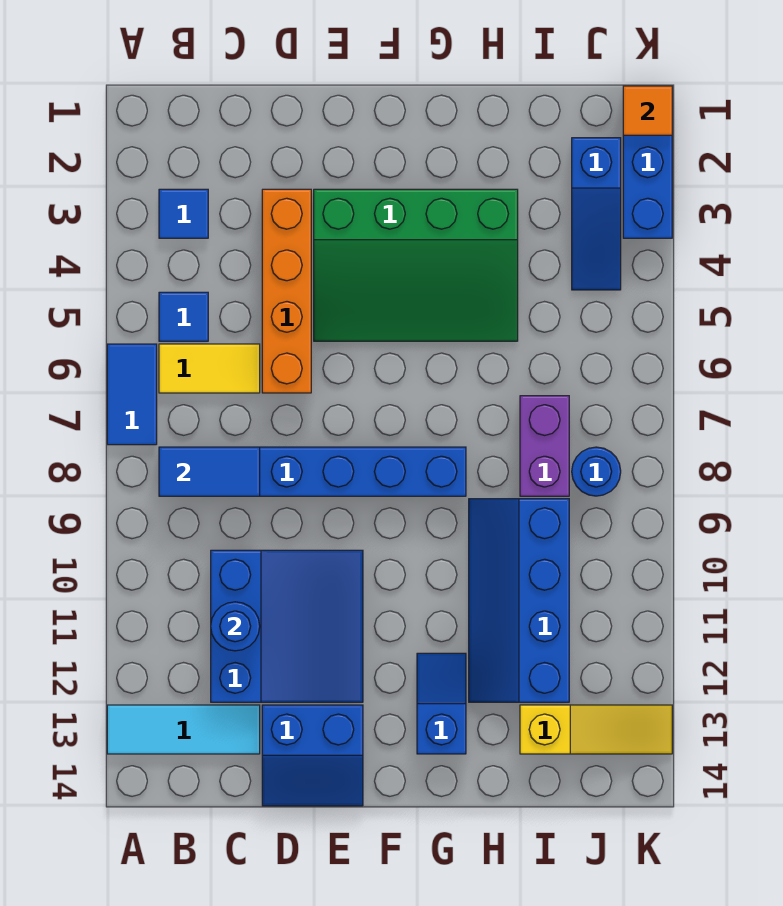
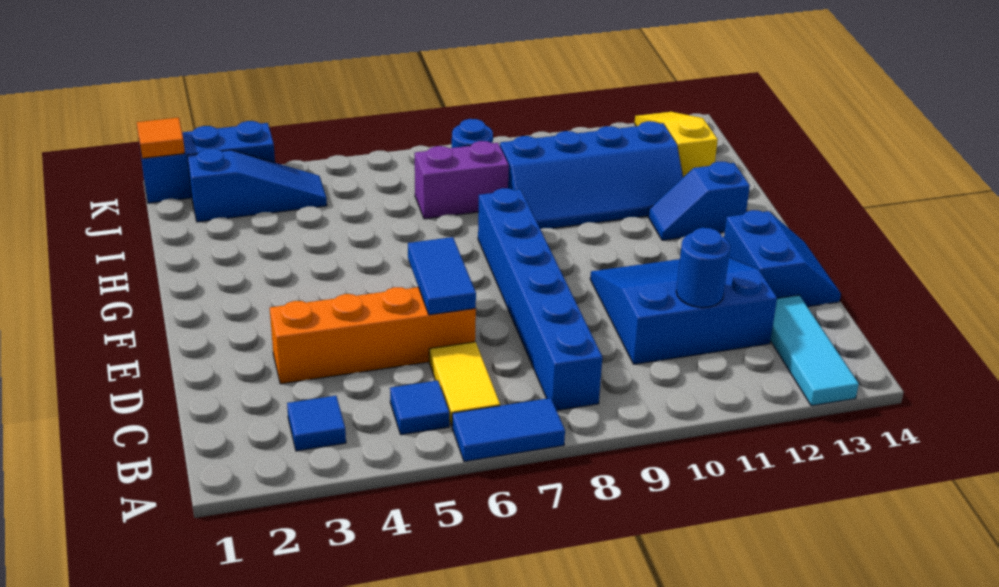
blue tile B8:C8 level 2 -> blue tile D6:E6 level 2
green slope E3:H5 level 1 top 3 -> none

